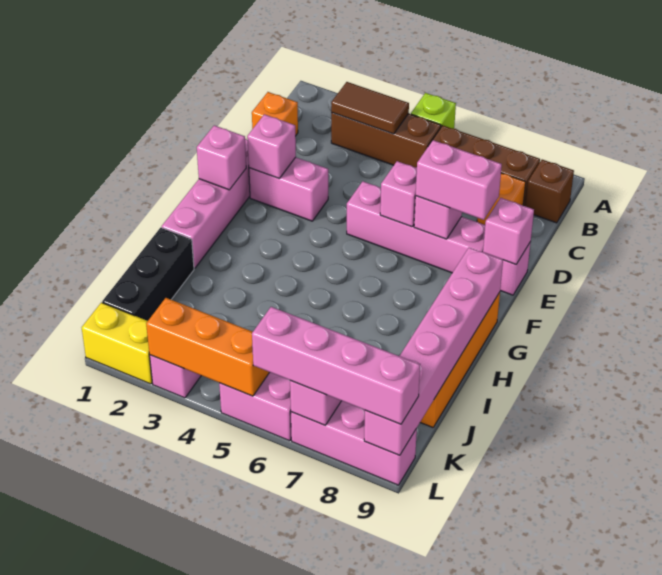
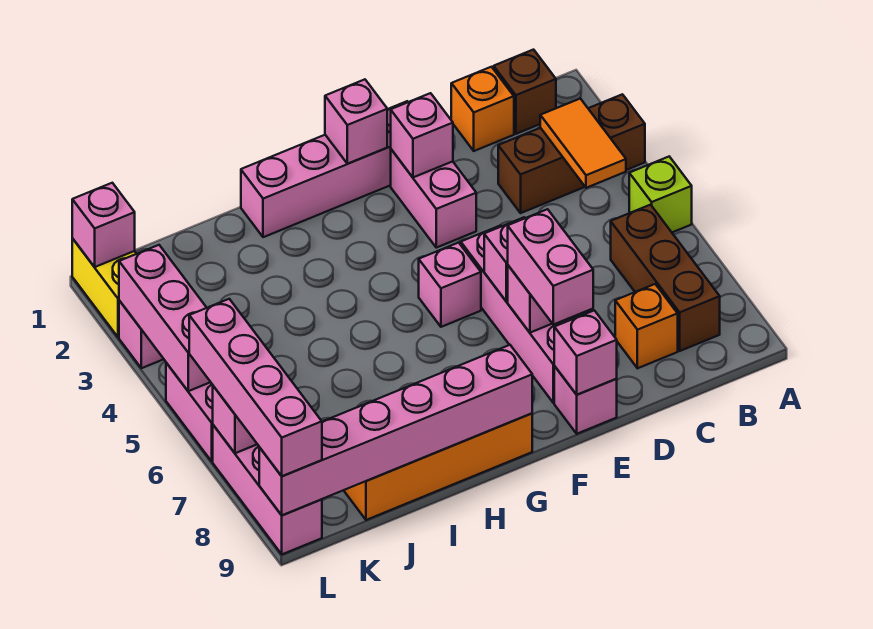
brown brick B3:B5 level 1 -> brown brick A3:C3 level 1
brown tile B3:B4 level 2 -> orange tile B3:B4 level 2
brown brick B9 level 1 -> brown brick B1 level 1
none -> pink brick F5 level 1
black brick I1:K1 level 1 -> none
none -> pink brick L1 level 2
orange brick L3:L5 level 2 -> pink brick L3:L5 level 2

